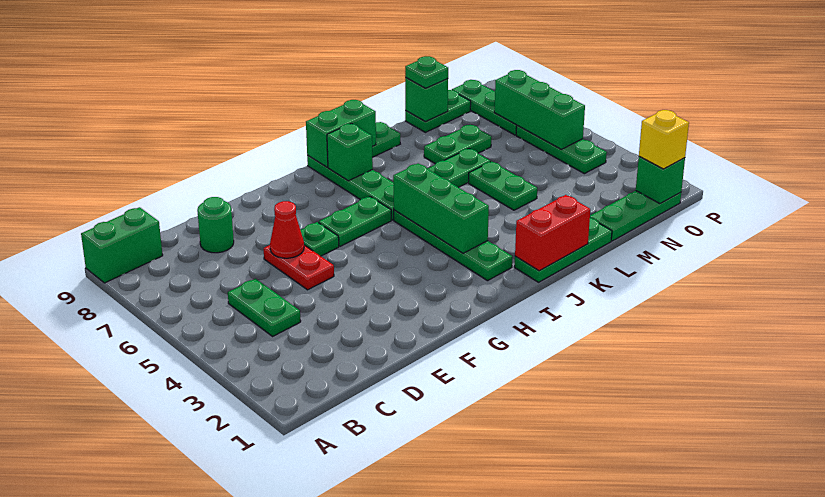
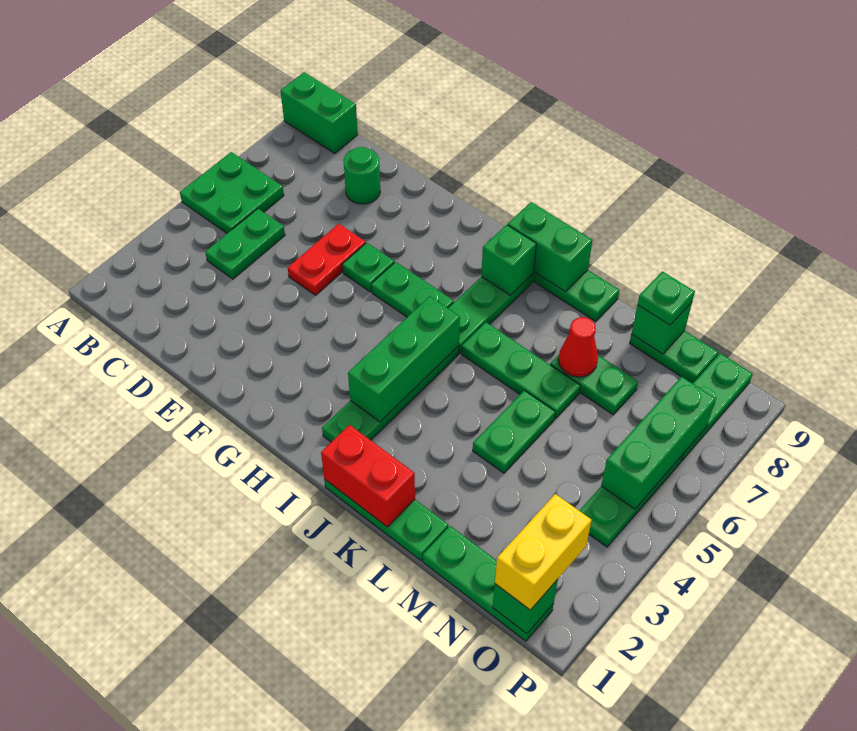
none -> green plate A5:B6 level 1
red cone E6 level 2 -> red cone L7 level 2
yellow brick O1 level 3 -> yellow brick O1:O2 level 3

